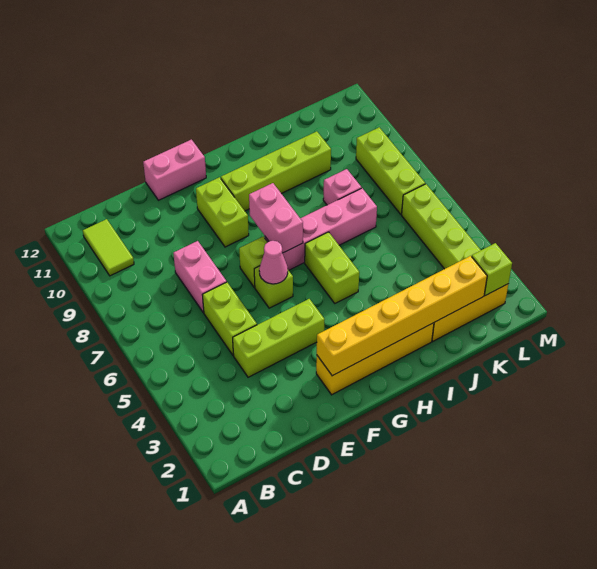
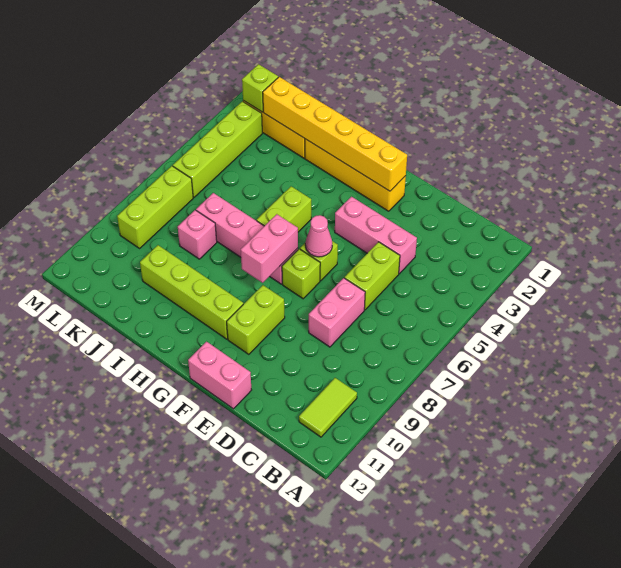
lime brick D4:F4 level 1 -> pink brick D4:F4 level 1

